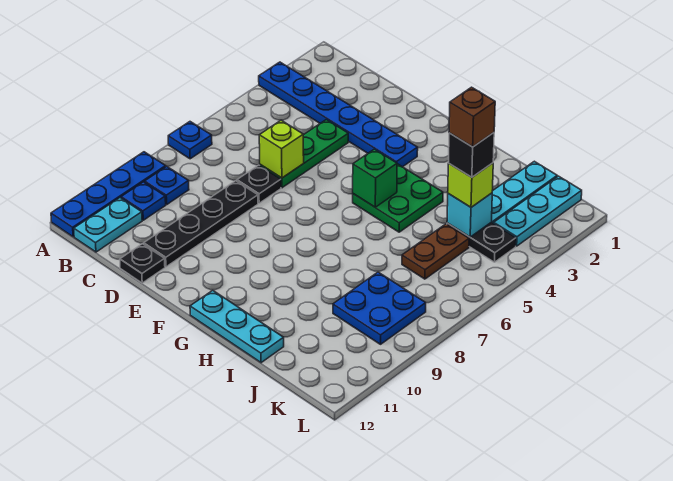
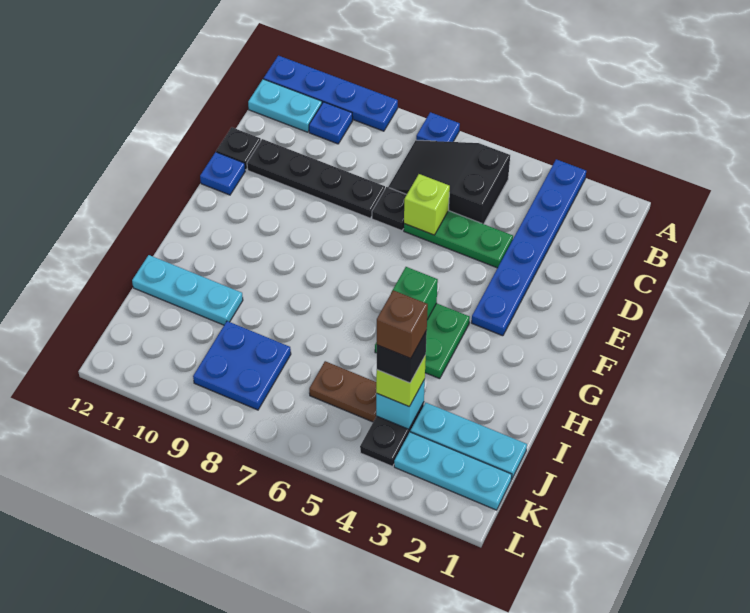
none -> black slope B5:C7 level 1 top 5
blue plate B9 level 1 -> blue plate E12 level 1
cyan plate G12:I12 level 1 -> cyan plate I10:I12 level 1

